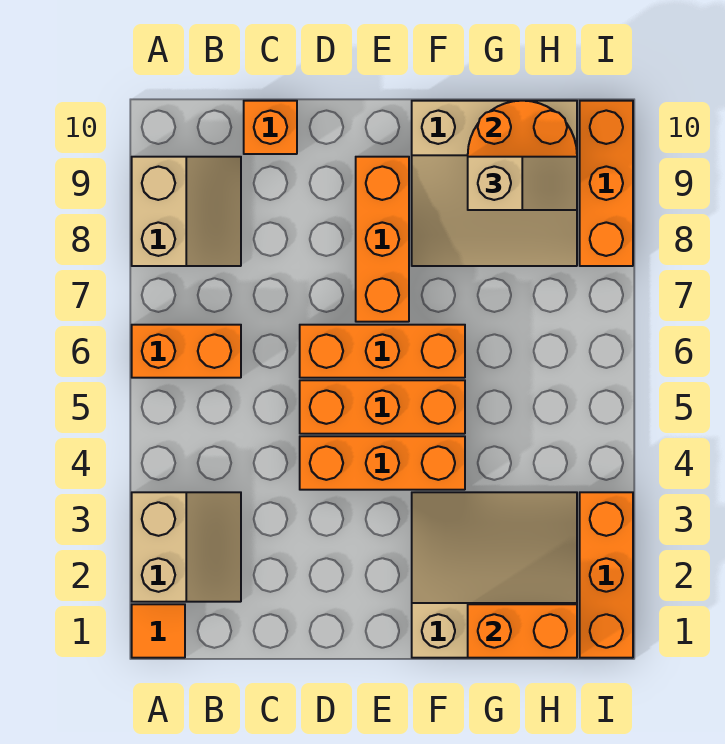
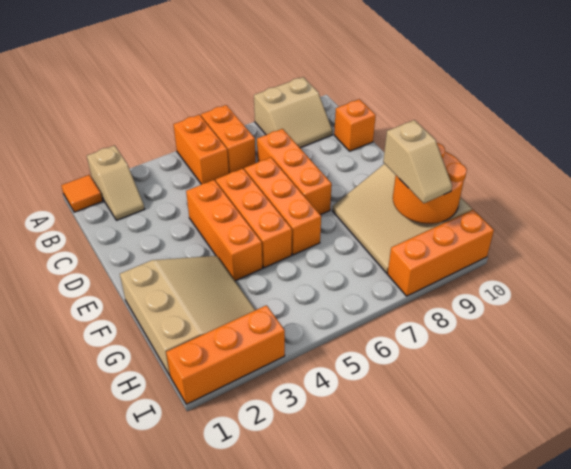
tan slope A2:B3 level 1 top A -> tan slope A2:B2 level 1 top A
orange brick E7:E9 level 1 -> orange brick C7:E7 level 1
orange brick G1:H1 level 2 -> orange brick A5:B5 level 1

